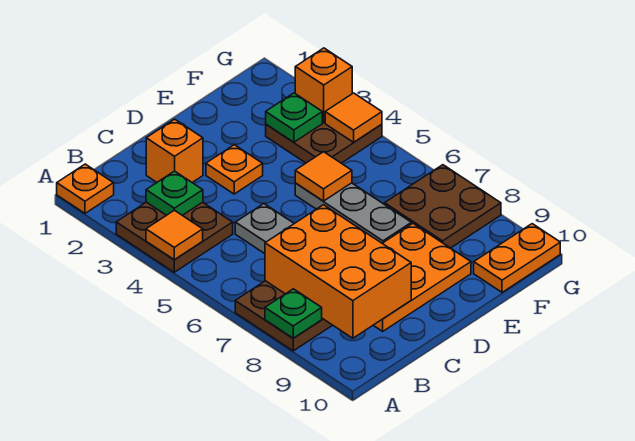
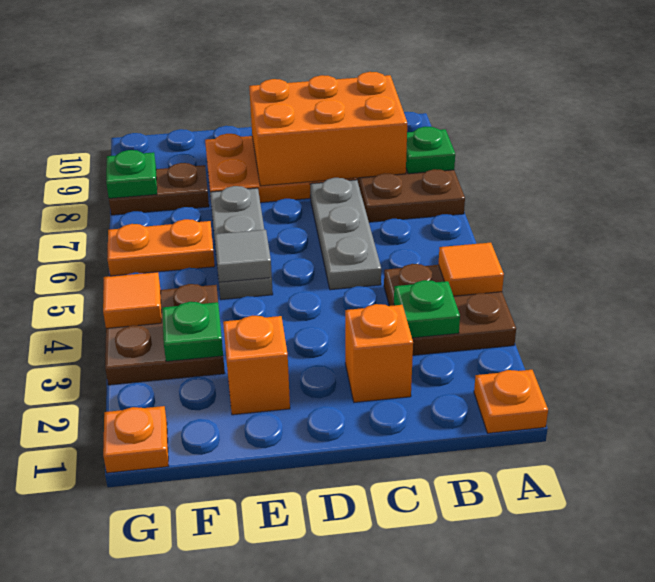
orange brick B7:C9 level 2 -> orange brick B8:D9 level 2
orange plate D3 level 1 -> orange plate G1 level 1
orange tile E5 level 2 -> grey tile E5 level 2
brown plate F7:G8 level 1 -> brown plate F8:G8 level 1
orange plate F10:G10 level 1 -> orange plate F6:G6 level 1
orange brick G3 level 2 -> orange brick E2 level 1
none -> green plate G8 level 2

